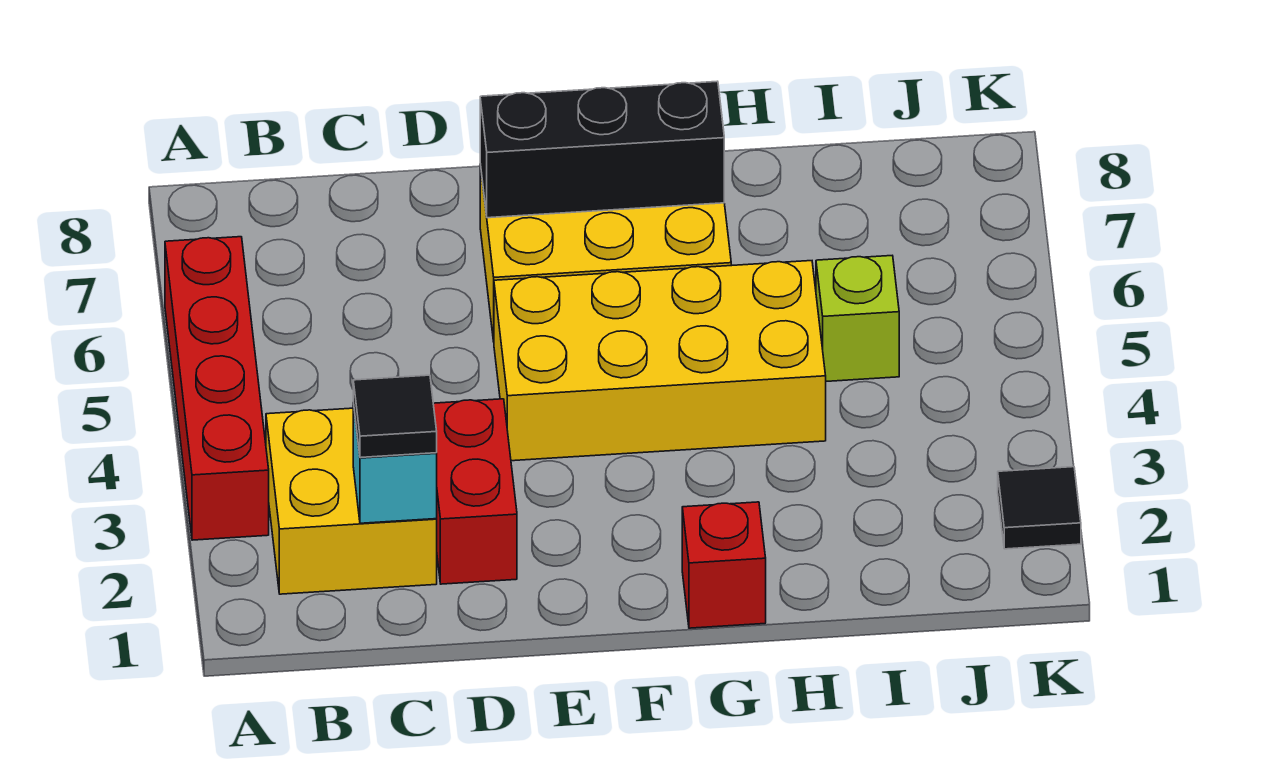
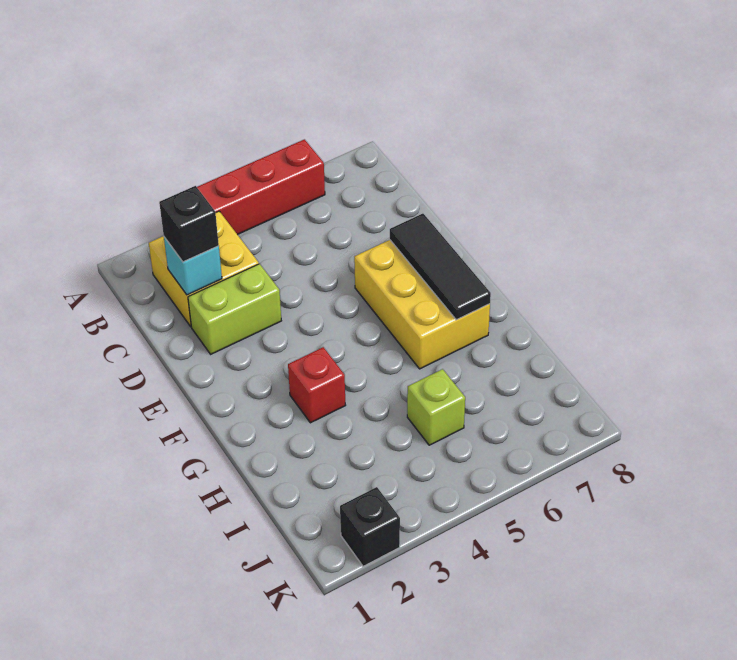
black tile C2 level 3 -> black brick C2 level 3
red brick D2:D3 level 1 -> lime brick D2:D3 level 1
yellow brick E4:H5 level 1 -> none
black brick E7:G7 level 2 -> black tile E7:G7 level 2
red brick G1 level 1 -> red brick G3 level 1
black tile K2 level 1 -> black brick K2 level 1

